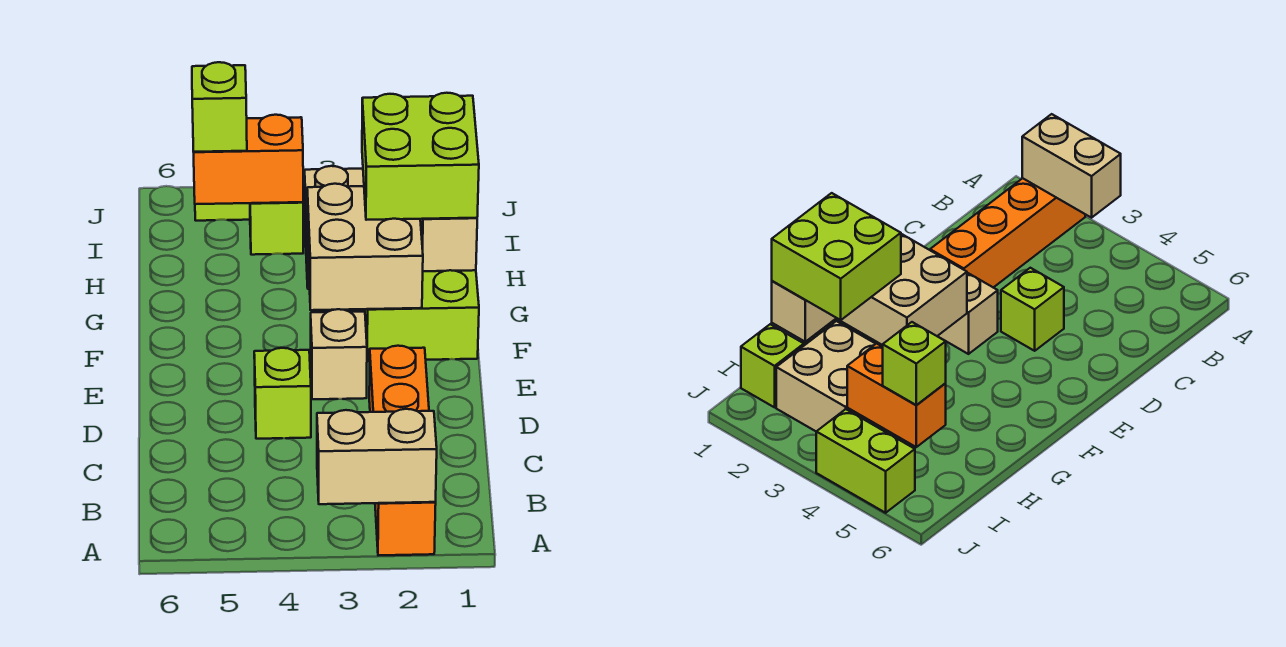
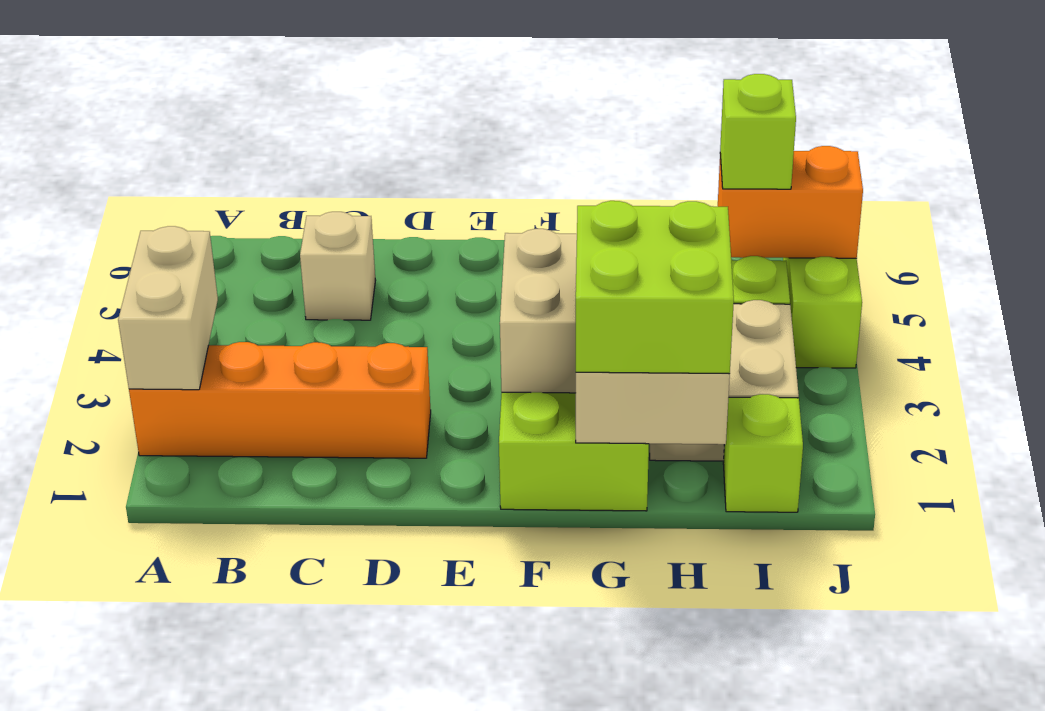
lime brick D4 level 1 -> none
tan brick E3 level 1 -> tan brick C5 level 1
orange brick I4:I5 level 2 -> orange brick I5:J5 level 2

